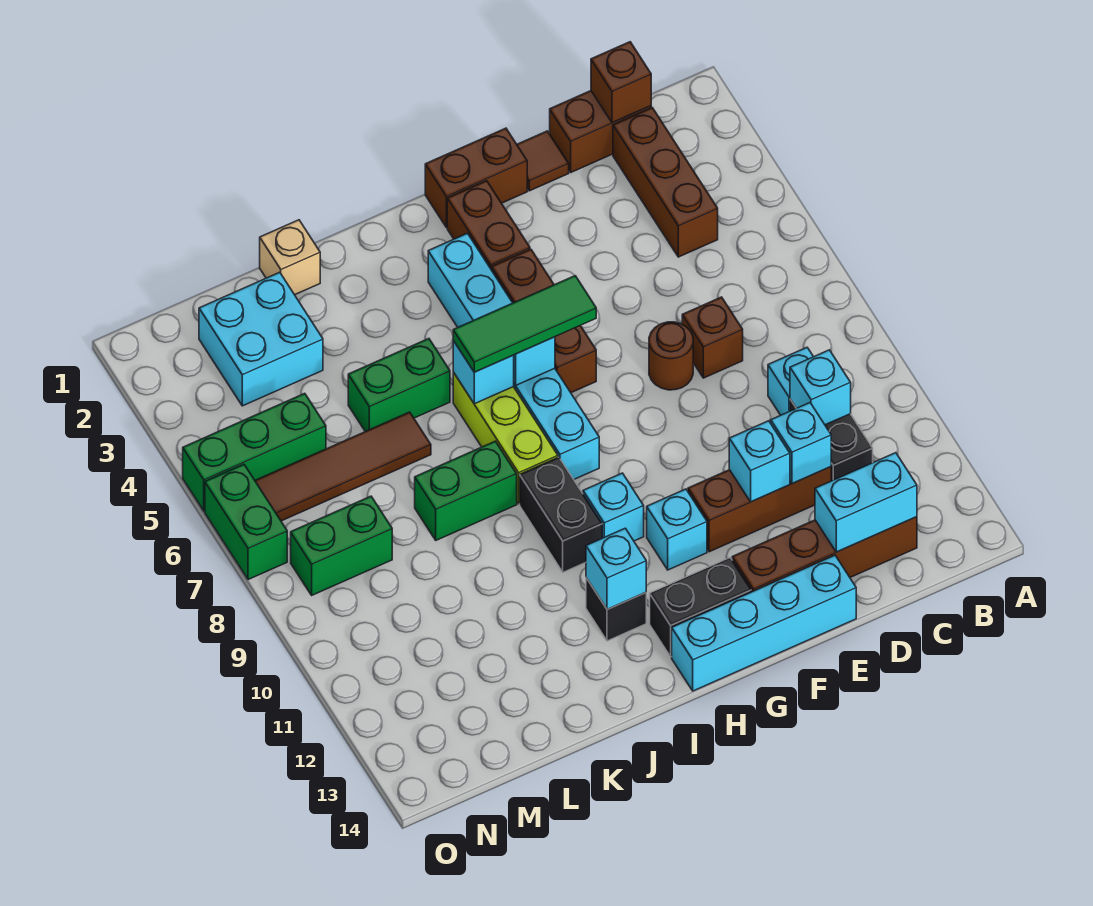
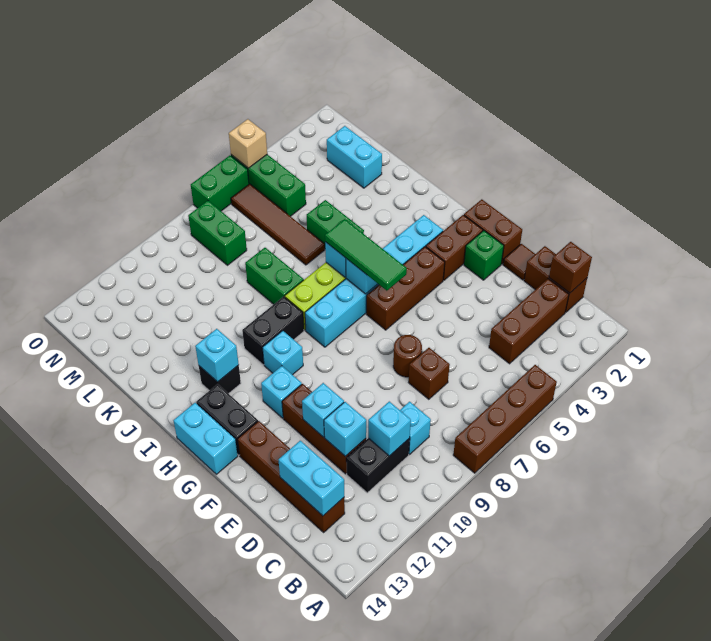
none -> brown brick A5:A8 level 1
cyan brick E14:H14 level 1 -> cyan brick G14:H14 level 1
none -> green brick F2 level 1
tan brick K1 level 1 -> tan brick O5 level 2
cyan brick L2:M3 level 1 -> cyan brick L2:M2 level 1

